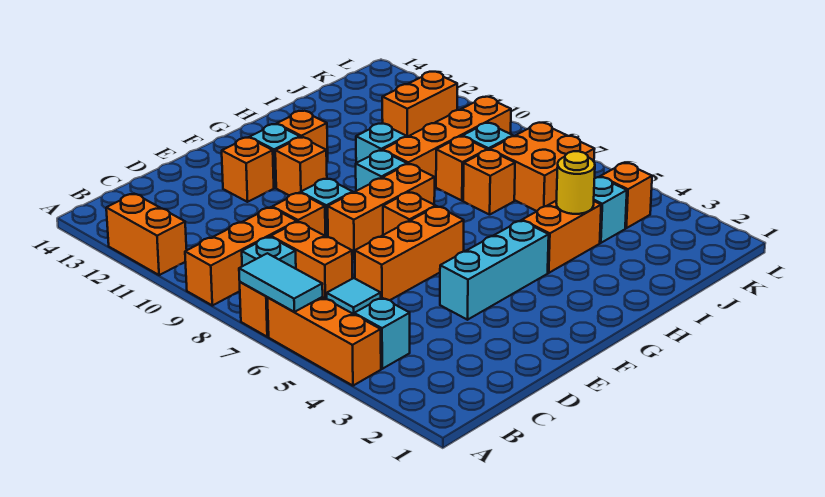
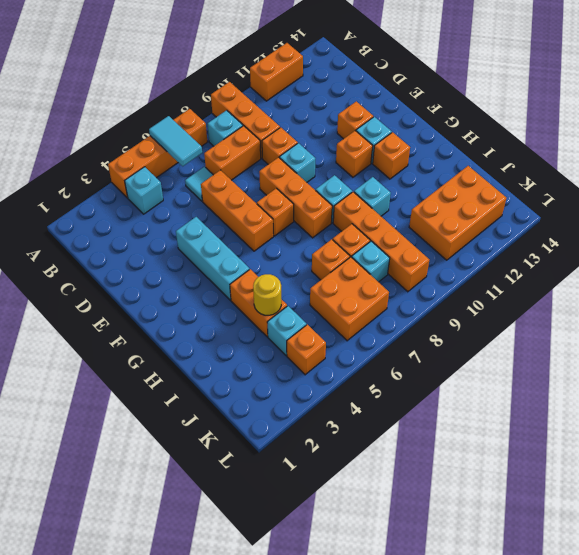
cyan tile A6:A7 level 2 -> cyan tile A6:B6 level 2
orange brick J11:K11 level 1 -> orange brick J11:K13 level 1

